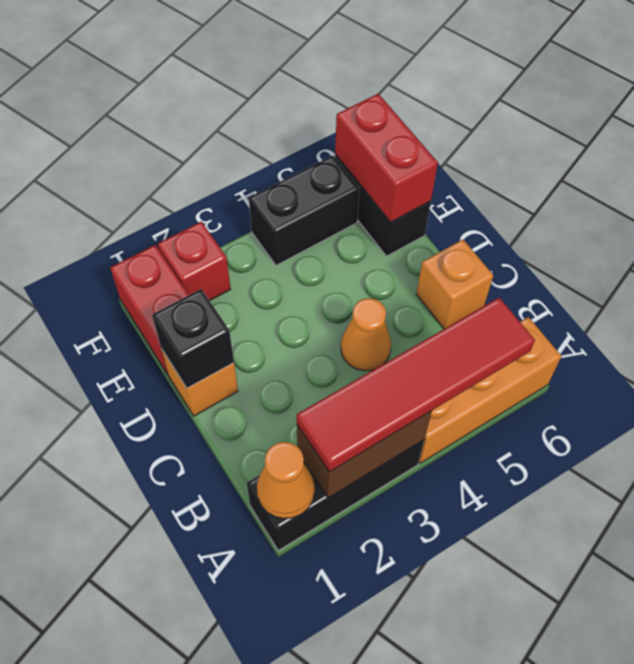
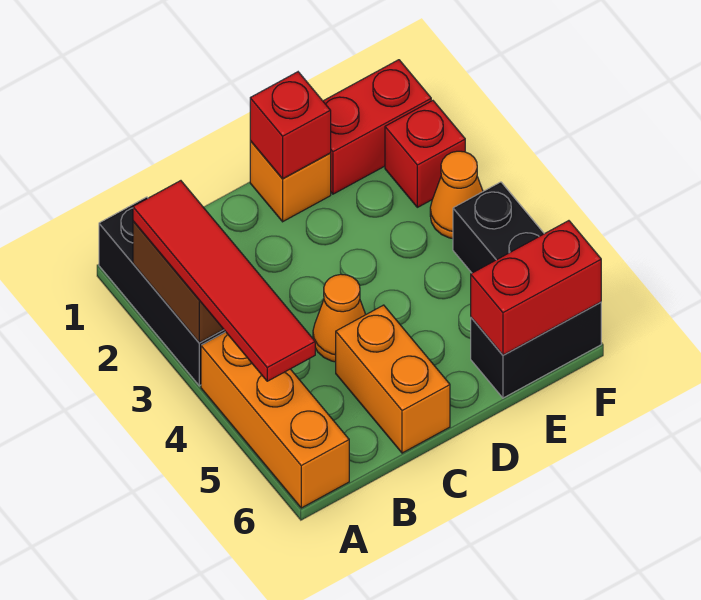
orange cone A1 level 2 -> orange cone F3 level 1
orange brick C6 level 1 -> orange brick C5:C6 level 1
black brick D1 level 2 -> red brick D1 level 2

